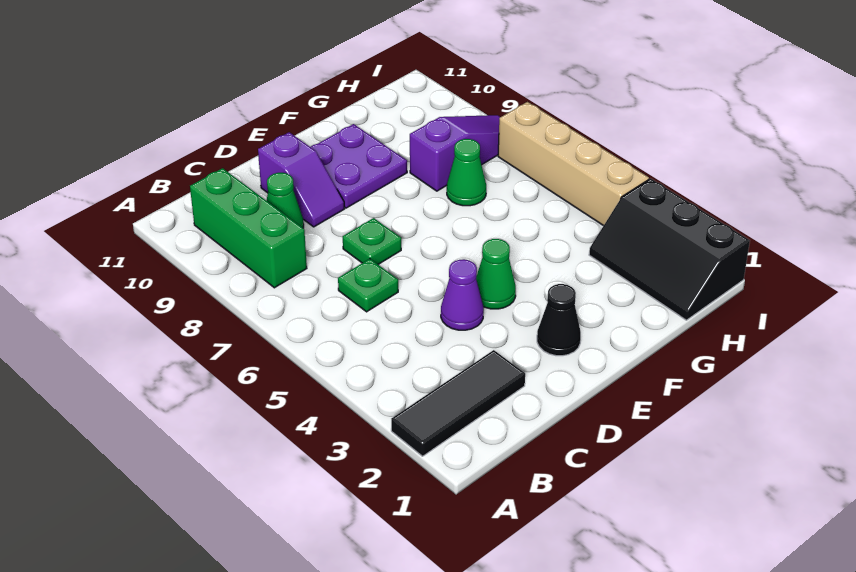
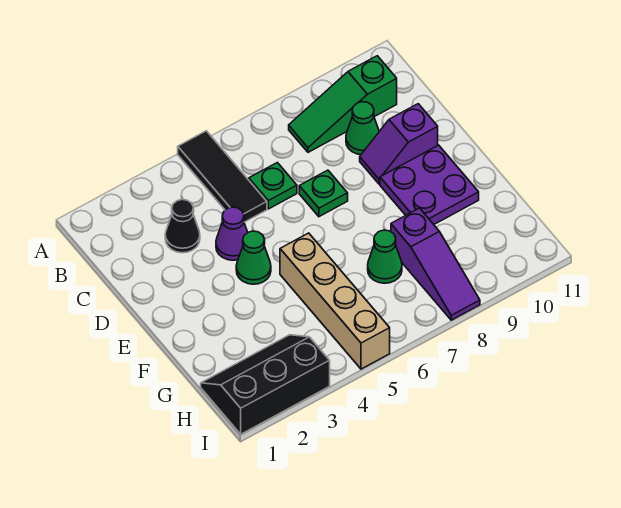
black tile A2:C2 level 1 -> black tile A5:C5 level 1
green brick B8:B10 level 1 -> green slope B8:B10 level 1 top 10
black cone E2 level 1 -> black cone C3 level 1
tan brick I4:I7 level 1 -> tan brick F5:I5 level 1

